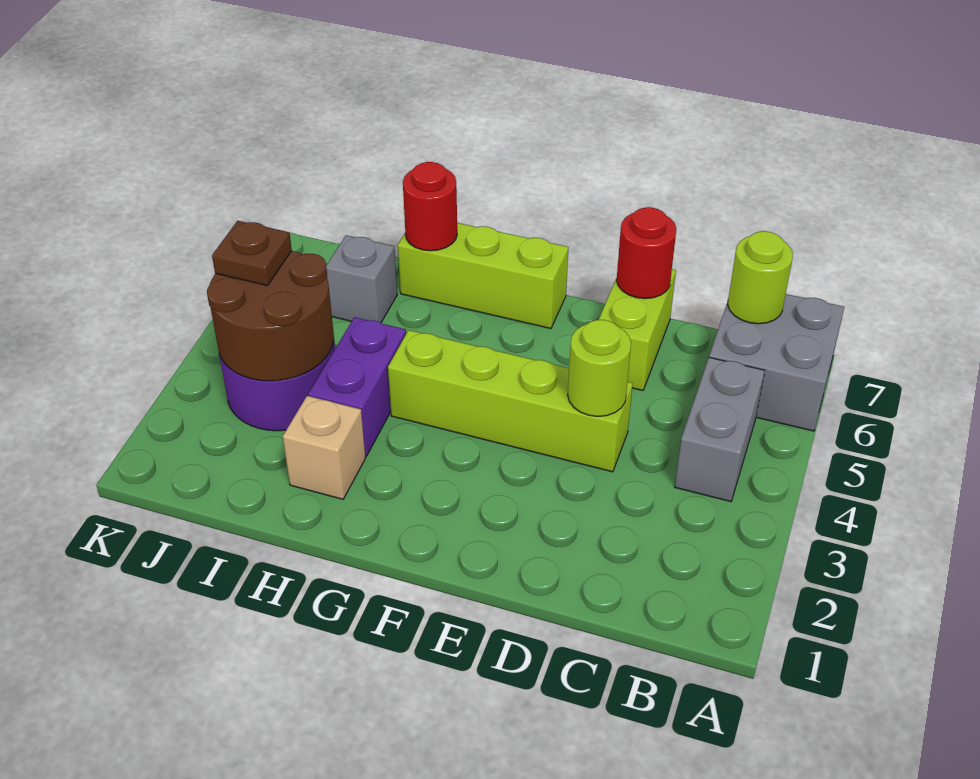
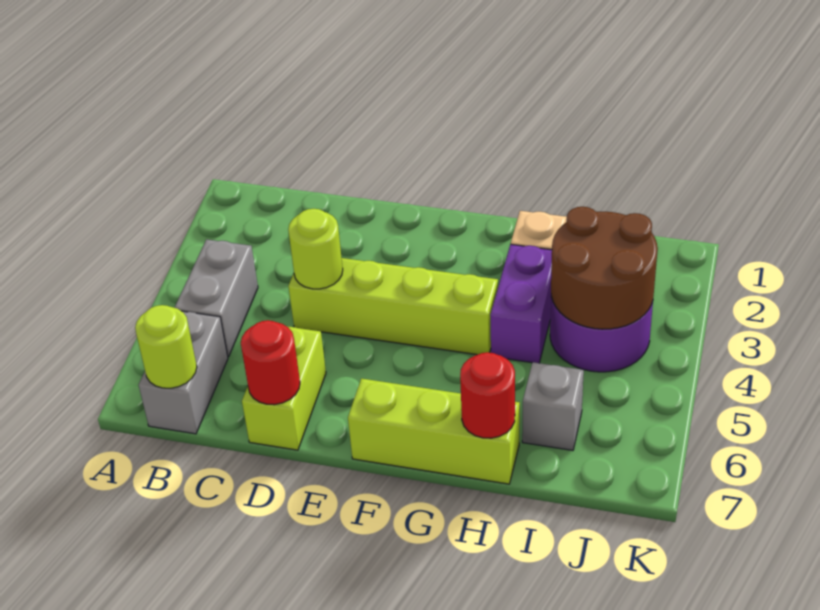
grey brick A6:B7 level 1 -> grey brick B6:B7 level 1
brown plate J4 level 3 -> none

